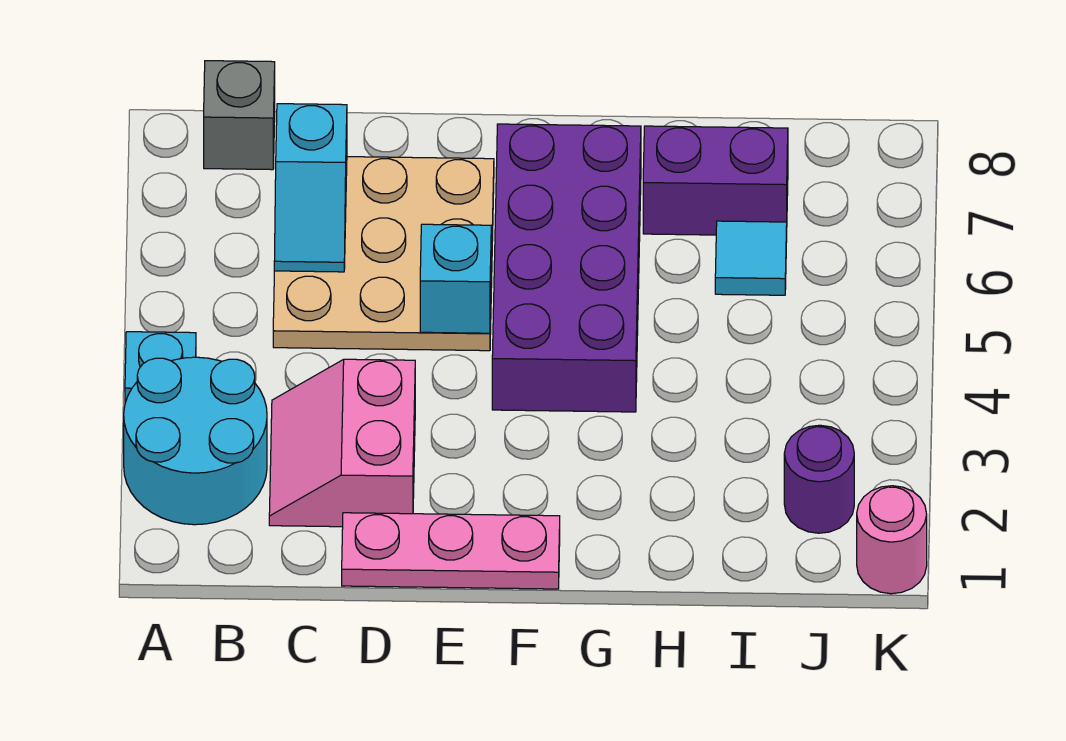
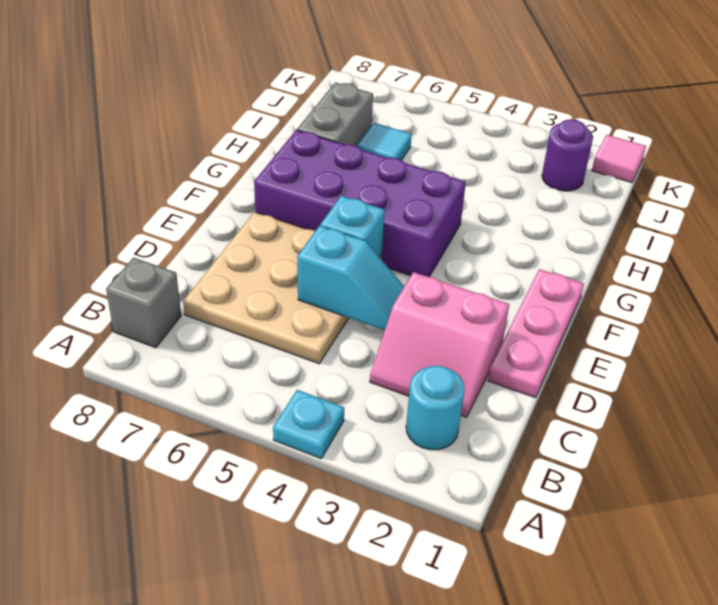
cyan round brick A2:B3 level 1 -> cyan round brick B2 level 1
cyan slope C6:C7 level 2 top 7 -> cyan slope D4:D5 level 2 top 5
purple brick H7:I7 level 1 -> grey brick H7:I7 level 1
pink round brick K1 level 1 -> pink tile K1 level 1

